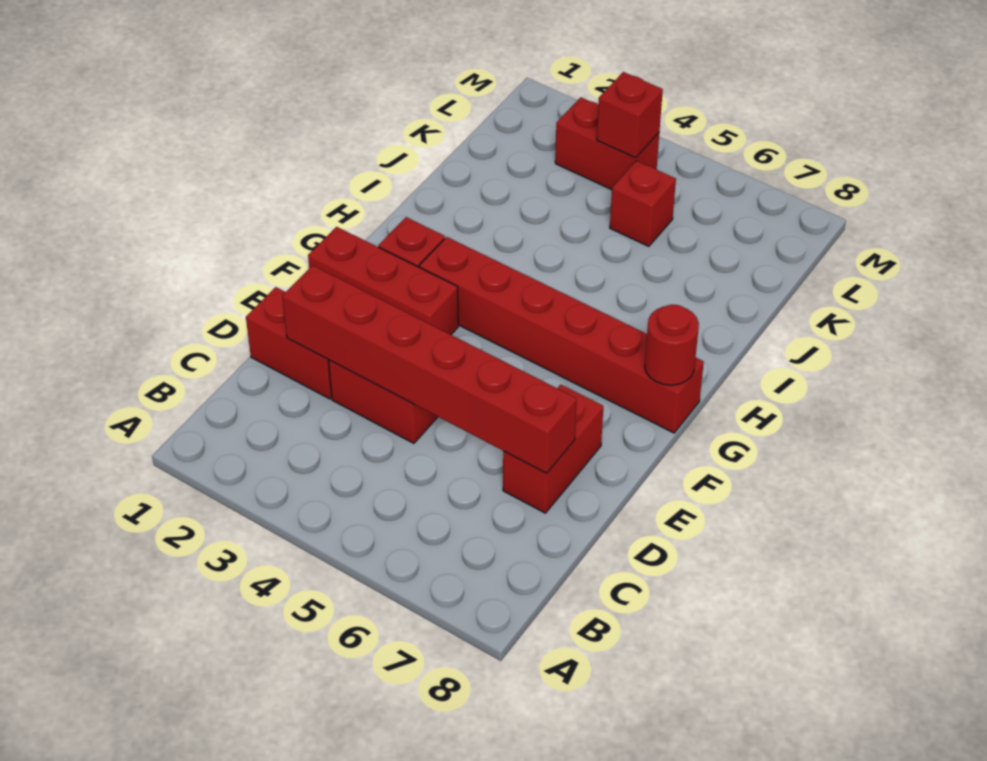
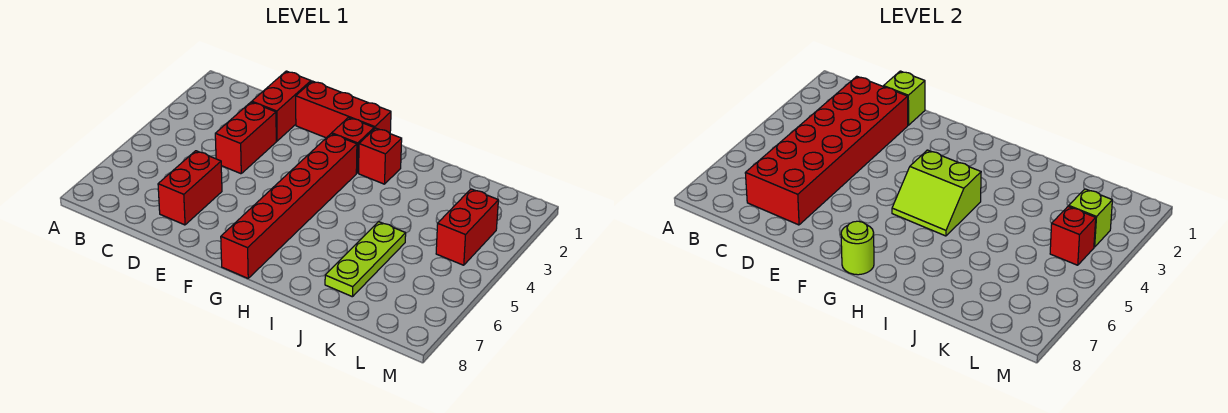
none -> lime brick D1 level 2
red brick D2:D7 level 2 -> red brick C2:D7 level 2
red brick D7:E7 level 1 -> red brick D6:D7 level 1
red brick F1:F3 level 1 -> red brick E1:G1 level 1
none -> lime slope G4:H5 level 2 top 4
red round brick G8 level 2 -> lime round brick G8 level 2
none -> lime plate J5:J7 level 1
red brick K5 level 1 -> red brick H2 level 1
none -> lime brick L3 level 2

